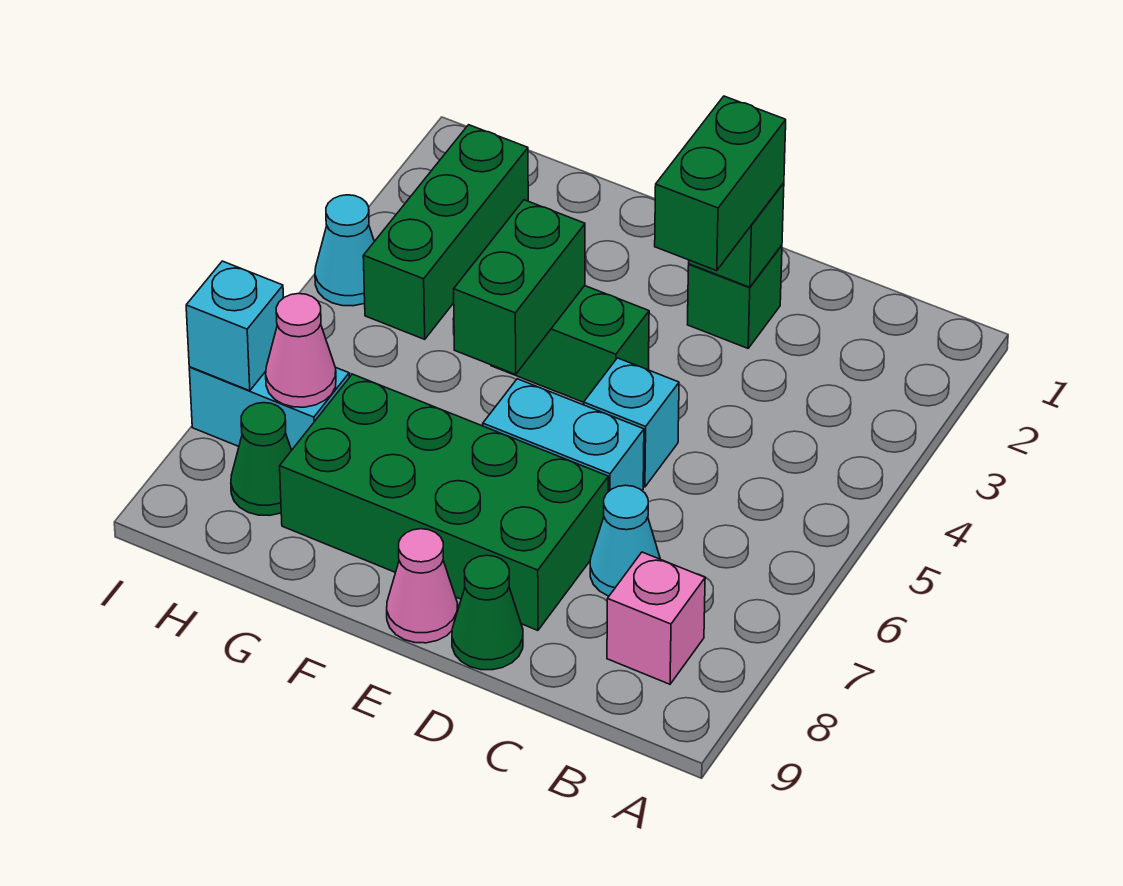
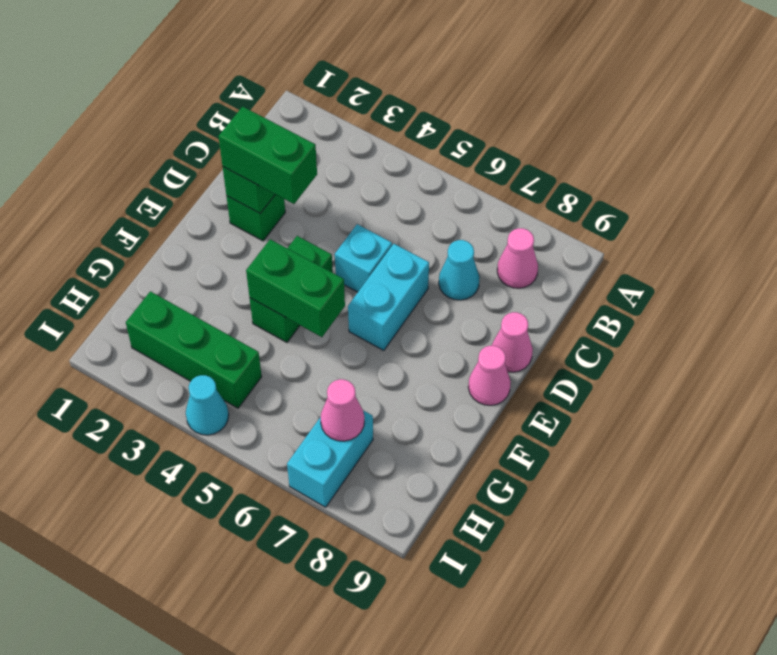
pink brick B8 level 1 -> pink cone B8 level 1
green brick D7:G8 level 1 -> none
green cone D9 level 1 -> pink cone D9 level 1
green cone H8 level 1 -> none
cyan brick I7 level 2 -> none

